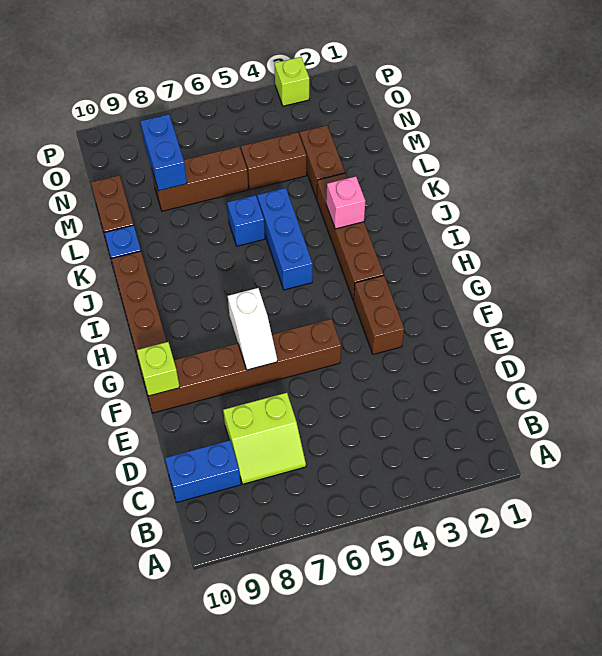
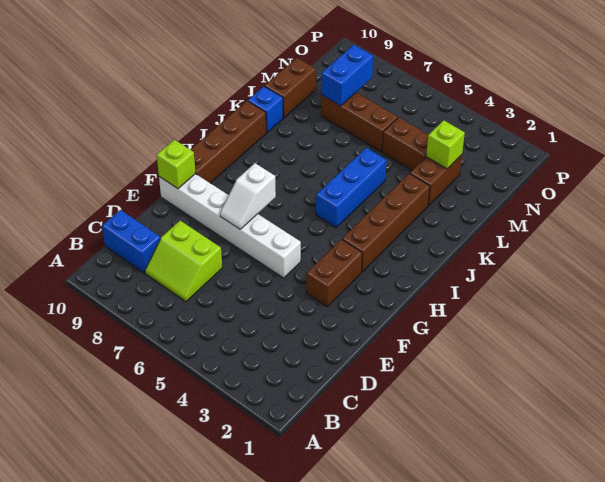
brown brick F5:F10 level 1 -> white brick F5:F10 level 1
pink brick J3 level 2 -> none
blue brick K6 level 1 -> none
lime brick P3 level 1 -> lime brick M3 level 2

